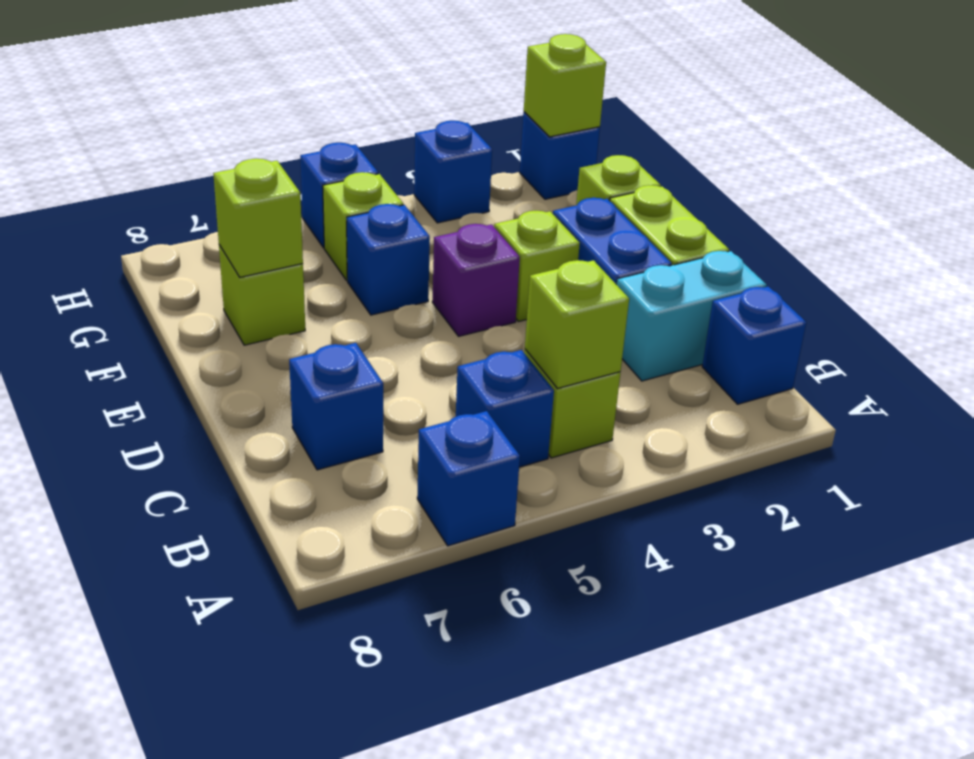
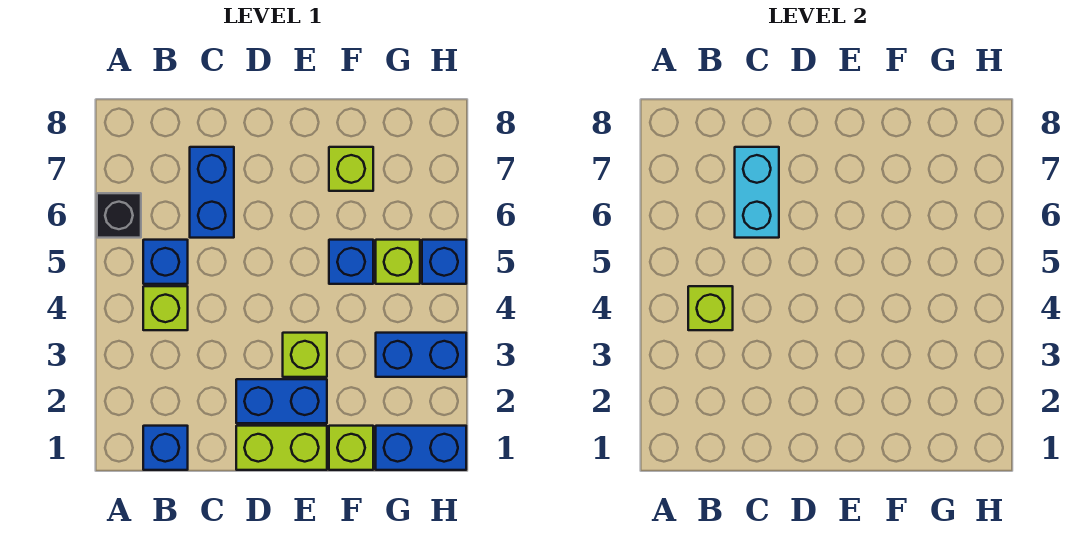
blue brick A6 level 1 -> black brick A6 level 1
cyan brick C1:C2 level 1 -> cyan brick C6:C7 level 2
blue brick C7 level 1 -> blue brick C6:C7 level 1
purple brick E4 level 1 -> none
lime brick F7 level 2 -> none
blue brick H1 level 1 -> blue brick G1:H1 level 1
lime brick H1 level 2 -> none
blue brick H3 level 1 -> blue brick G3:H3 level 1

